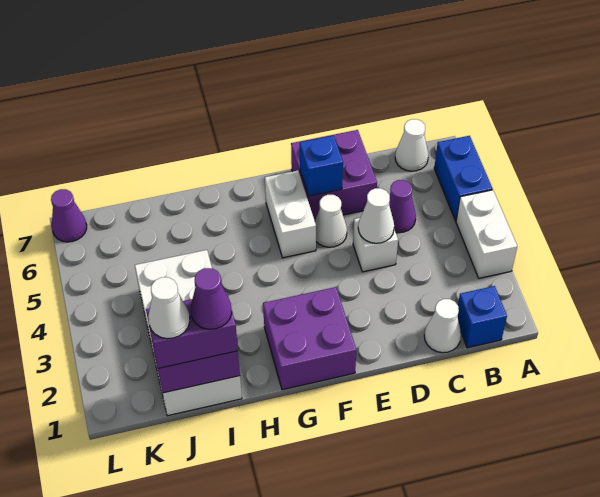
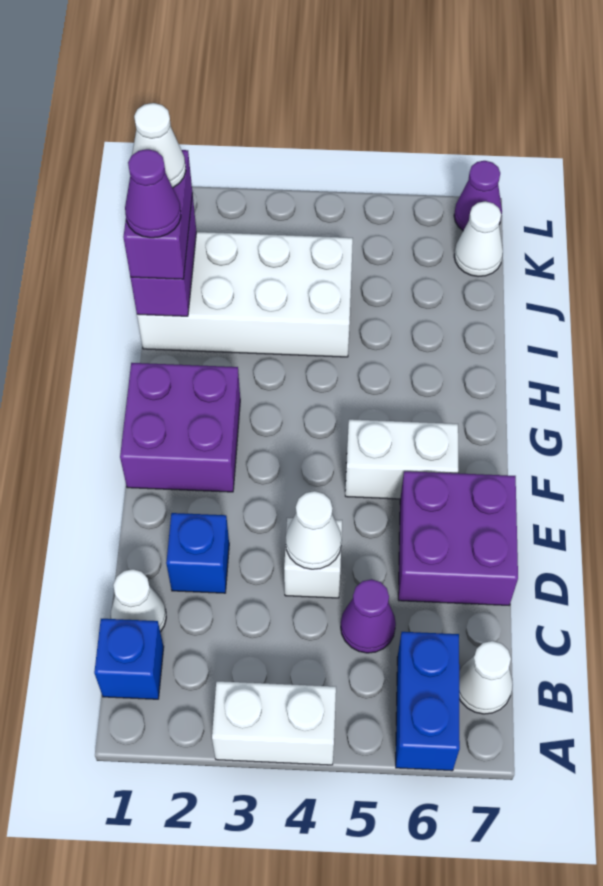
blue brick A5:A6 level 1 -> blue brick A6:B6 level 1
white cone E5 level 1 -> white cone K7 level 1
blue brick E6 level 2 -> blue brick D2 level 1

